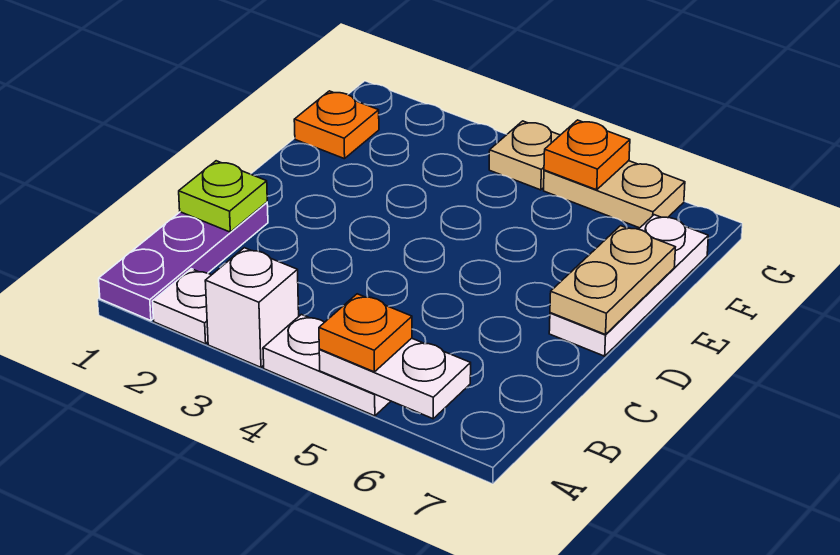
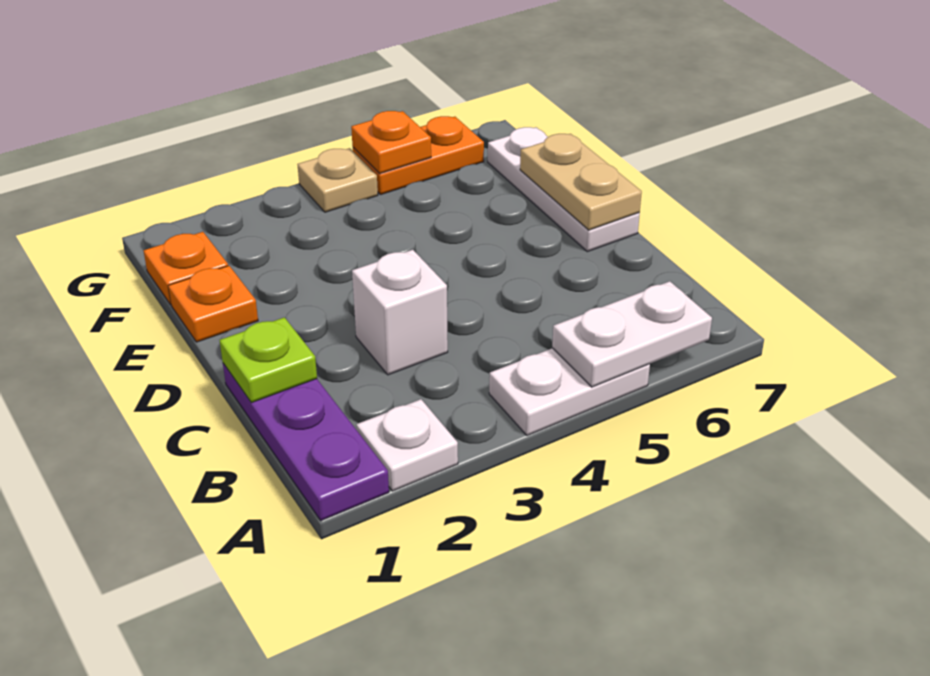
white brick A3 level 1 -> white brick C3 level 1
orange plate A5 level 3 -> orange plate E1 level 1
tan plate G5:G6 level 1 -> orange plate G5:G6 level 1

